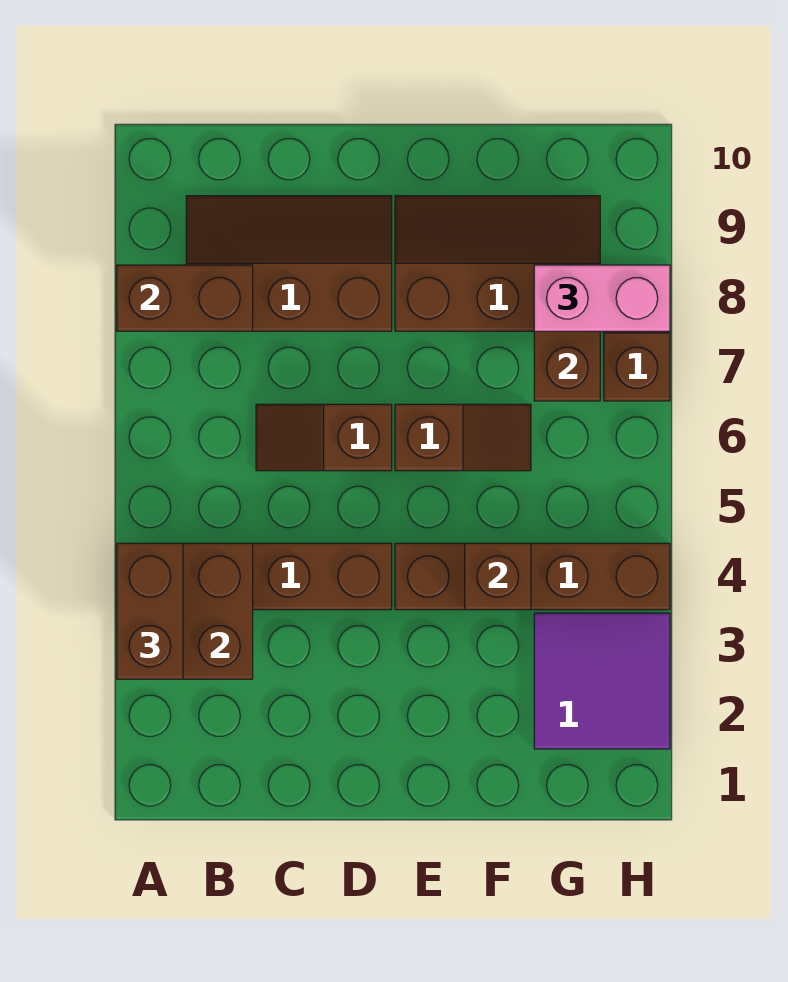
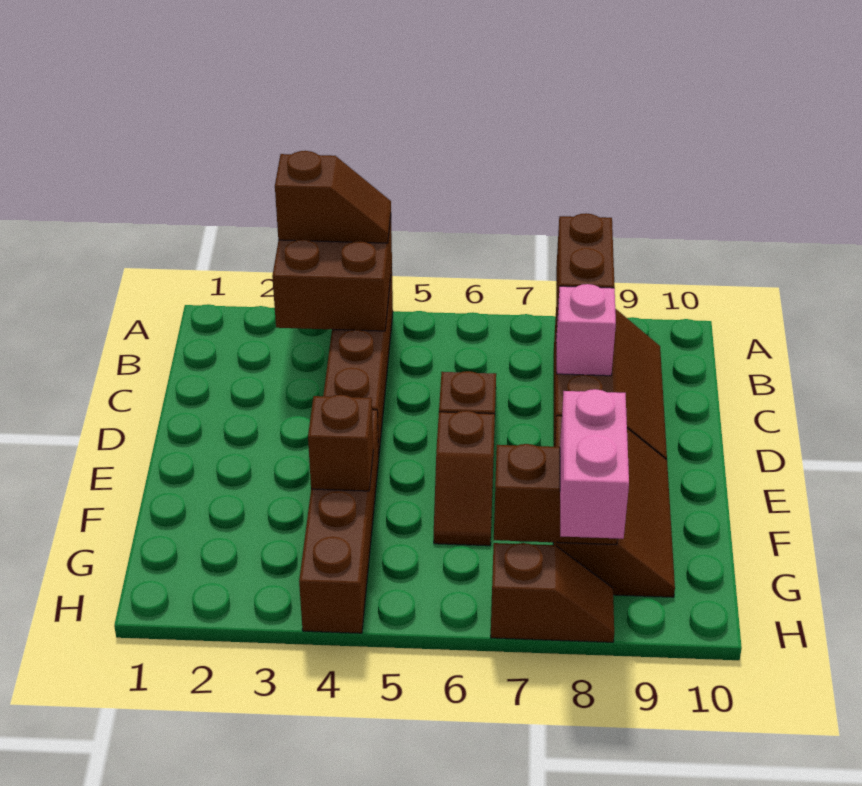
brown brick A3:A4 level 3 -> brown slope A3:A4 level 3 top 3
none -> pink brick C8 level 2
purple tile G2:H3 level 1 -> none

